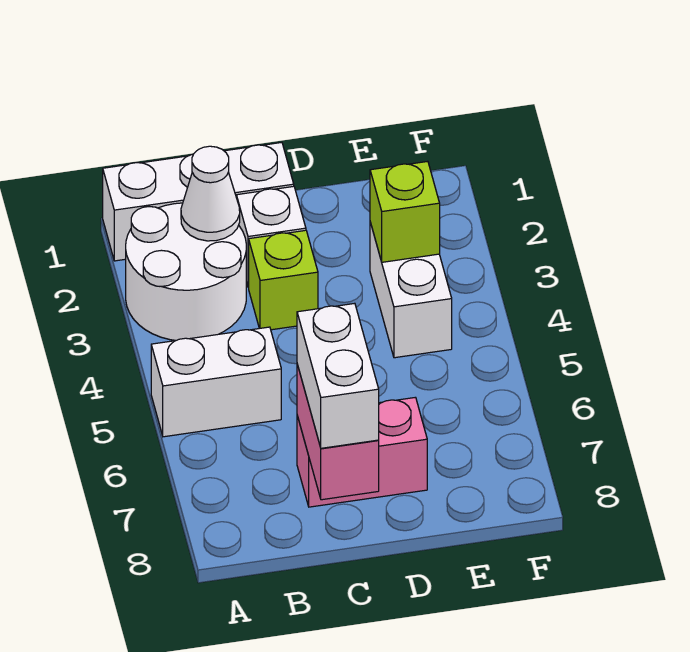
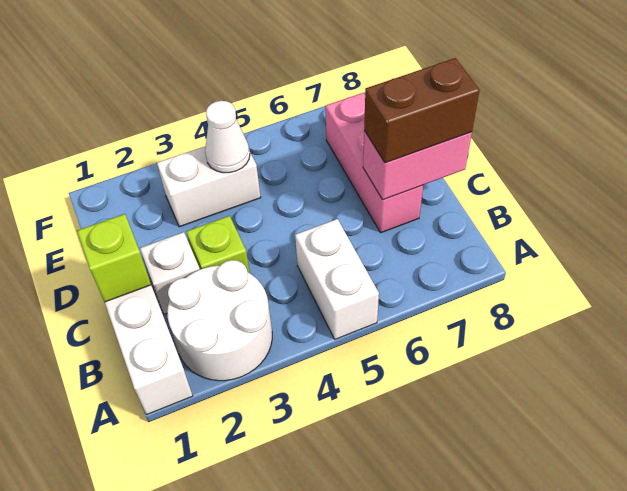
white cone B2 level 2 -> white cone E4 level 2
pink brick C7:D7 level 1 -> pink brick C7:E7 level 1
white brick C7:C8 level 3 -> brown brick C7:C8 level 3
lime brick E3 level 2 -> lime brick C1 level 2

